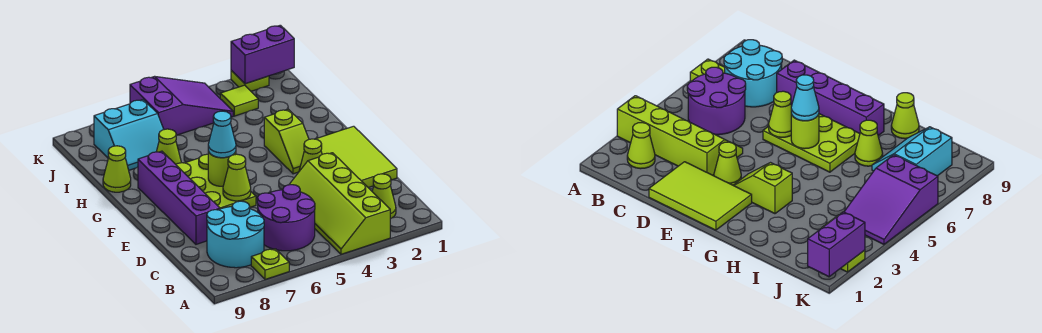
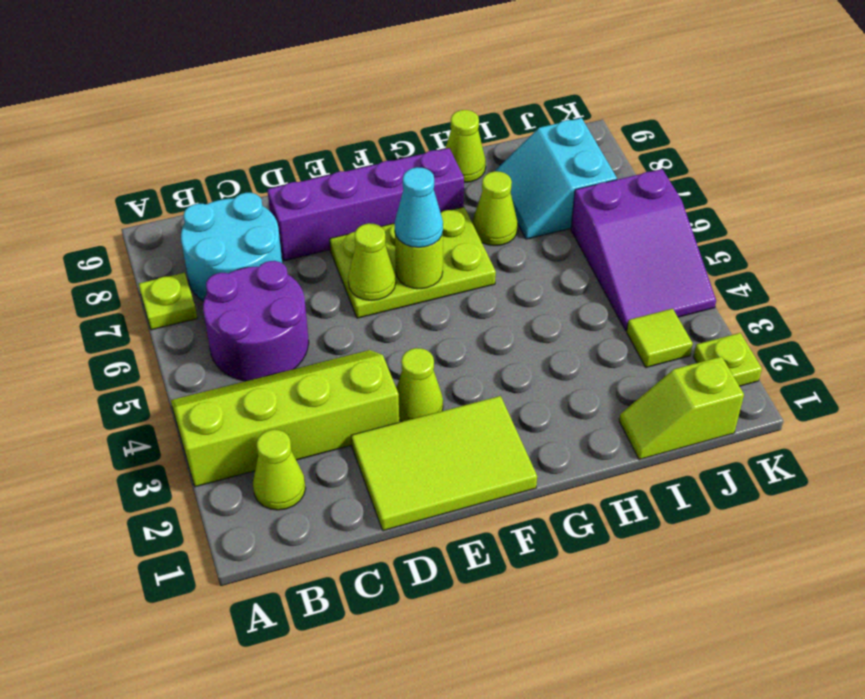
lime slope F3:G3 level 1 top G -> lime slope I1:J1 level 1 top J
purple brick K1:K2 level 2 -> none

